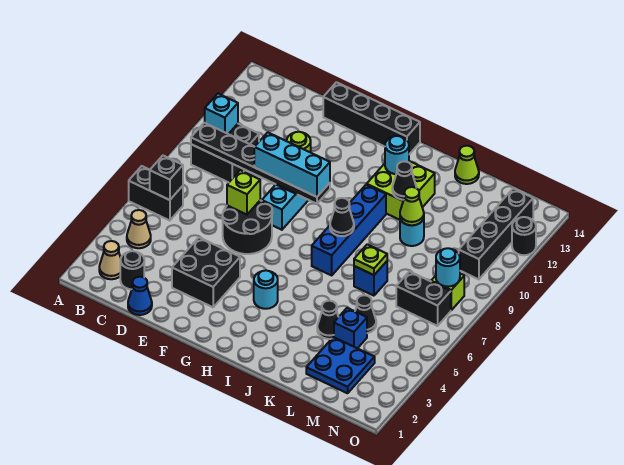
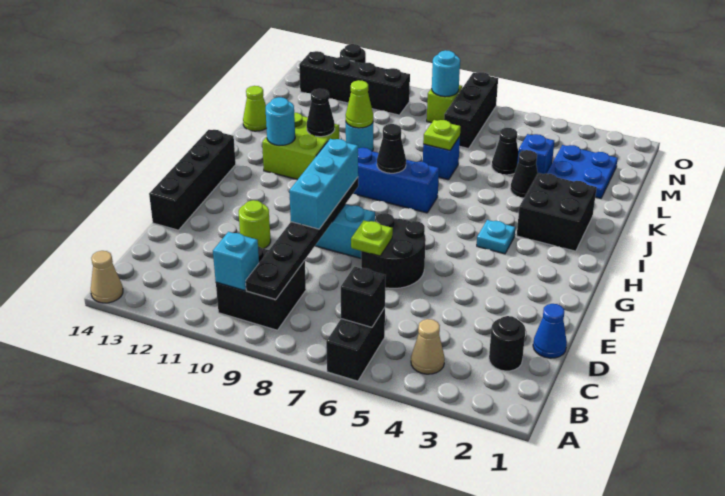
tan cone B2 level 1 -> tan cone A14 level 1
black brick E3:F4 level 1 -> black brick I2:J3 level 1
lime brick E7 level 2 -> lime plate E7 level 2
cyan round brick H4 level 1 -> cyan plate H4 level 1
black brick M7:N7 level 1 -> black brick M7:O7 level 1

